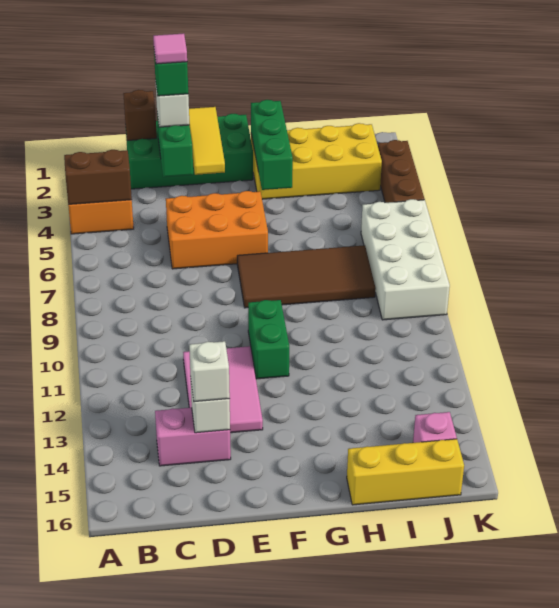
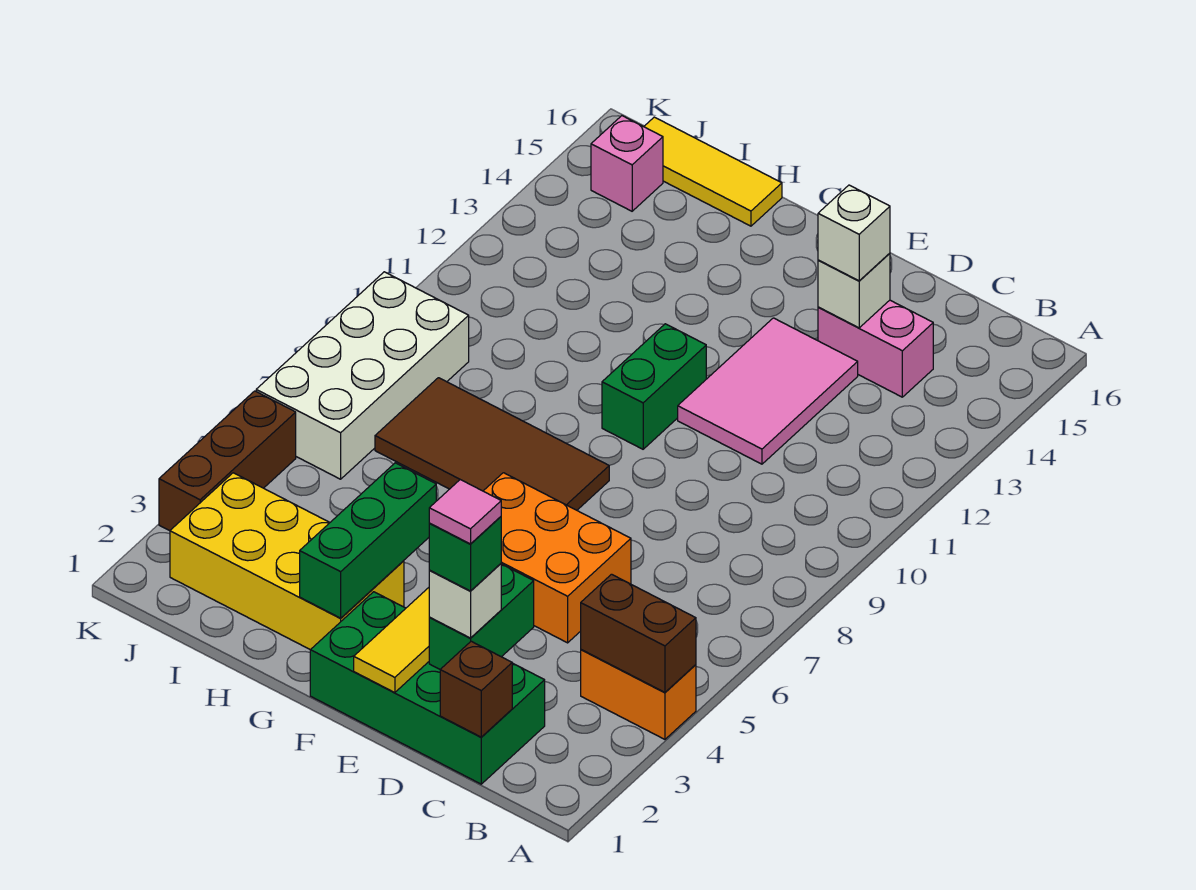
yellow brick H16:J16 level 1 -> yellow tile H16:J16 level 1

